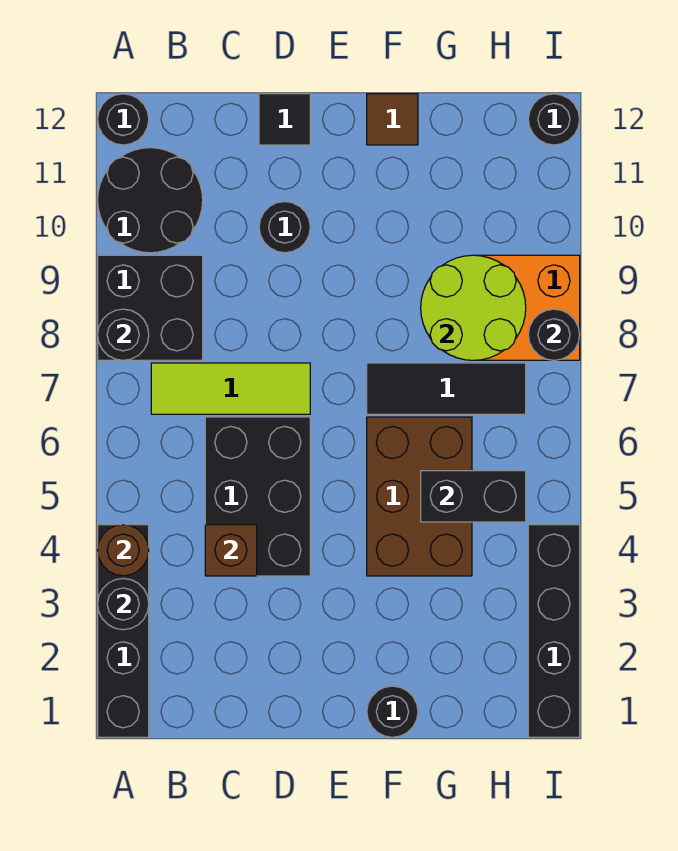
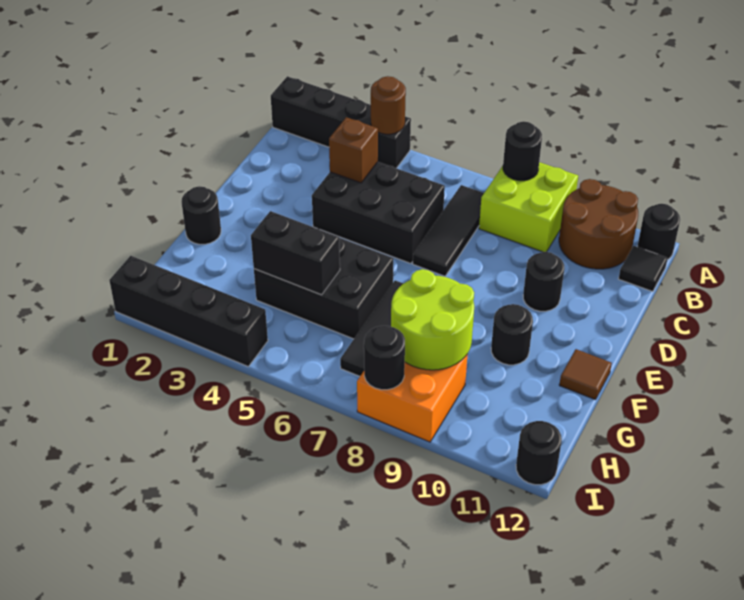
black round brick A3 level 2 -> black round brick F10 level 1
black brick A8:B9 level 1 -> lime brick A8:B9 level 1
black round brick A10:B11 level 1 -> brown round brick A10:B11 level 1
lime tile B7:D7 level 1 -> black tile B7:D7 level 1
black tile D12 level 1 -> black tile B12 level 1
brown brick F4:G6 level 1 -> black brick F4:G6 level 1
black brick G5:H5 level 2 -> black brick G4:G5 level 2

